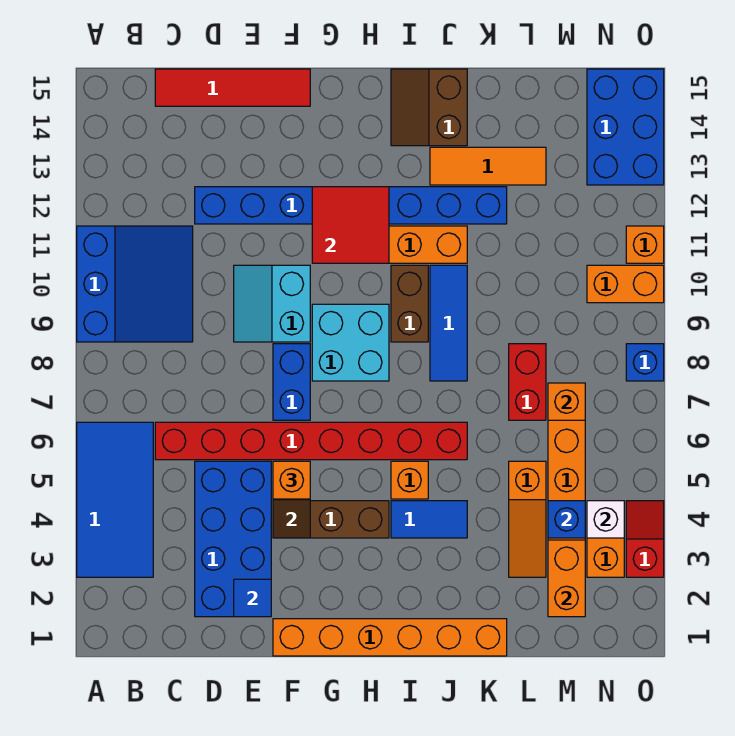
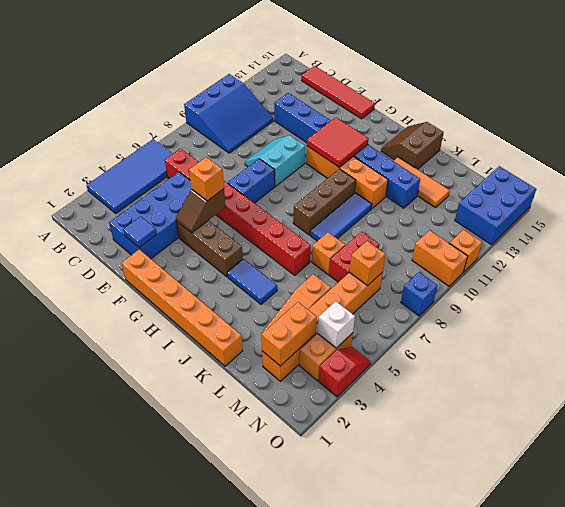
cyan brick G8:H9 level 1 -> none
orange brick I5 level 1 -> orange brick K7 level 1
brown brick I9:I10 level 1 -> brown brick I8:I10 level 1
blue brick M4 level 2 -> none

